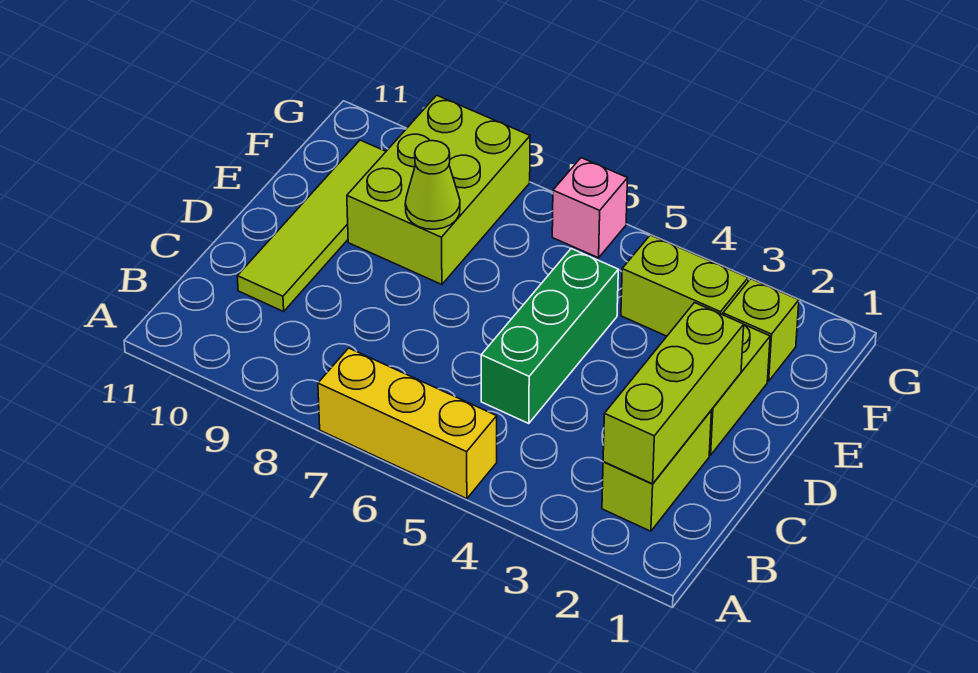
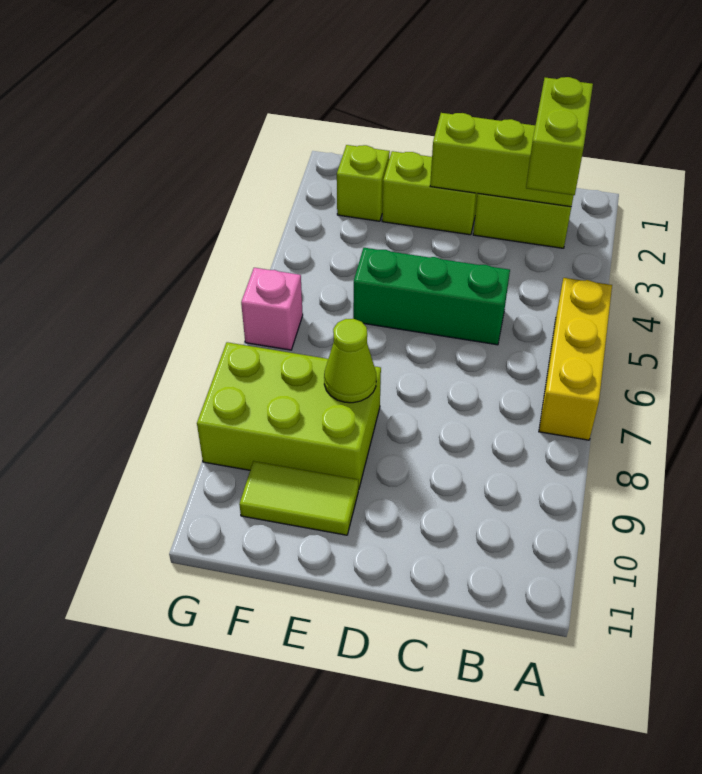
lime tile C10:F10 level 1 -> lime tile E10:F10 level 1
lime brick F3:F4 level 1 -> lime brick B2:B3 level 3

